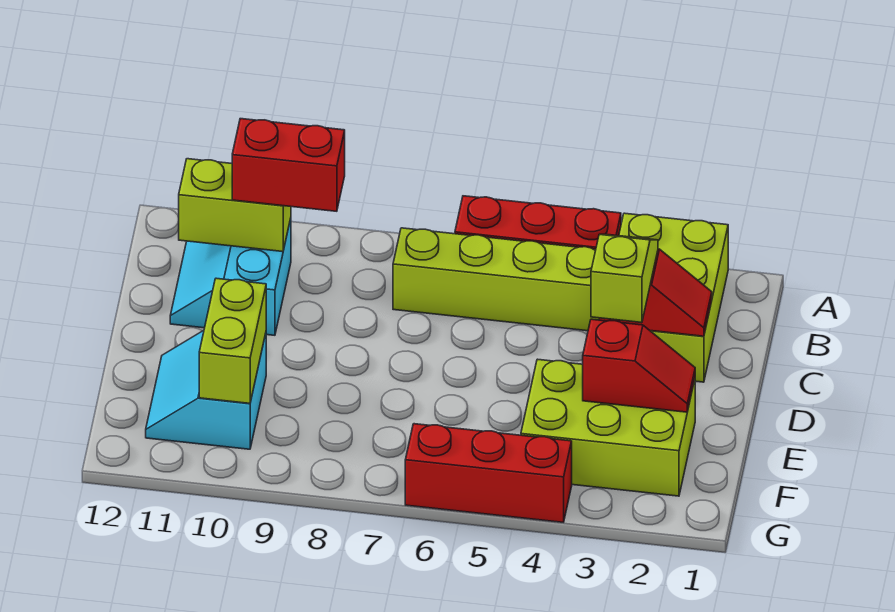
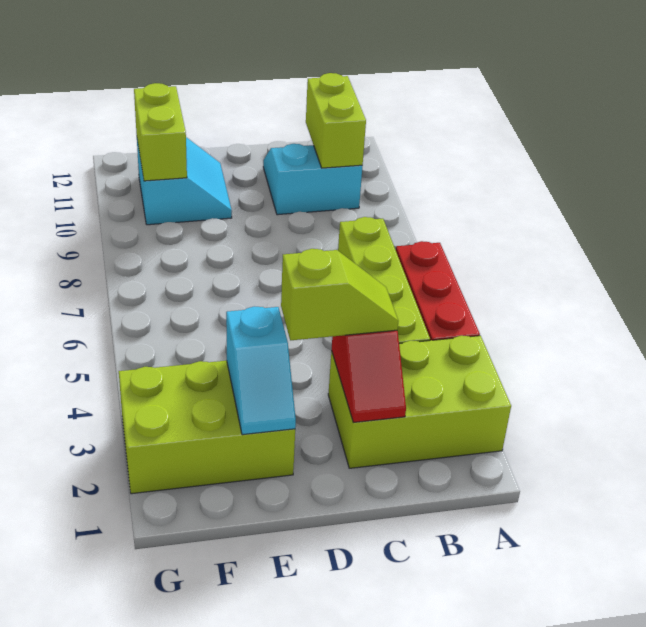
red brick B9:B10 level 3 -> none
lime brick E2:F4 level 1 -> lime brick E2:G3 level 1
red slope E2:E3 level 2 top 3 -> cyan slope E2:E3 level 2 top 3
cyan slope E10:F11 level 1 top 10 -> cyan slope E10:F11 level 1 top F
lime brick E10:F10 level 2 -> lime brick F10:F11 level 2
red brick G4:G6 level 1 -> none

